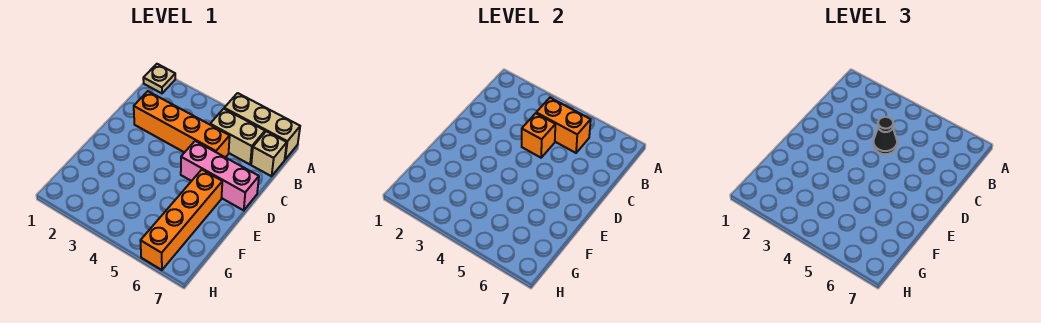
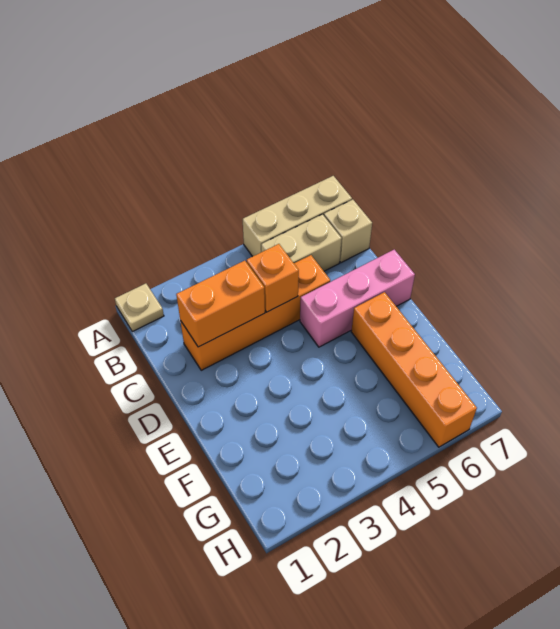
orange brick B4:B5 level 2 -> orange brick C2:C3 level 2
black cone C4 level 3 -> none

